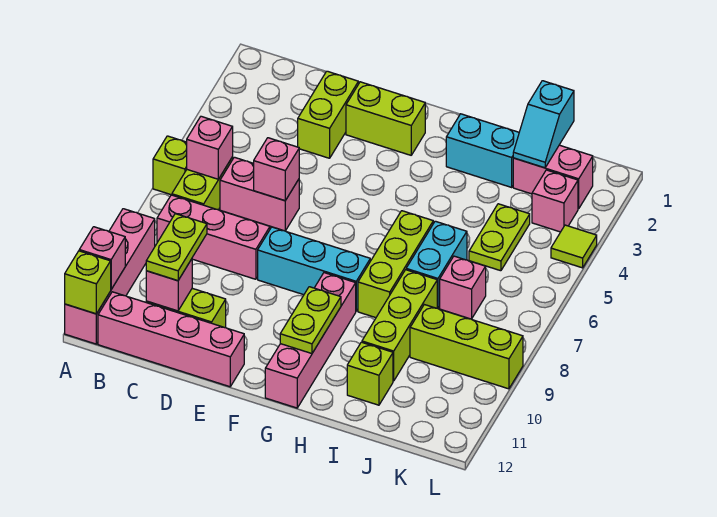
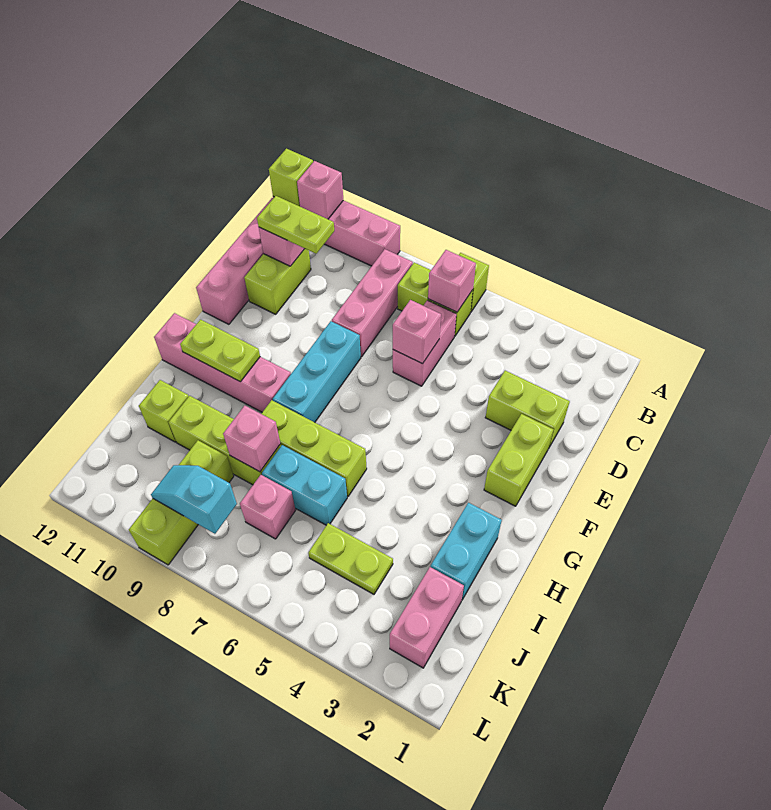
cyan slope J1:J2 level 2 top 1 -> cyan slope K8:K9 level 2 top 8
pink brick K3 level 1 -> pink brick I8 level 2
lime tile L4 level 1 -> none

